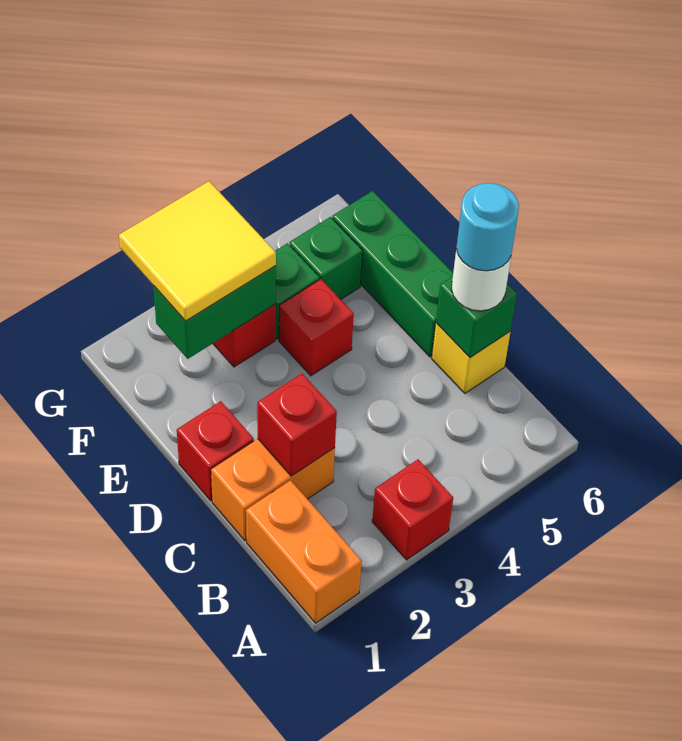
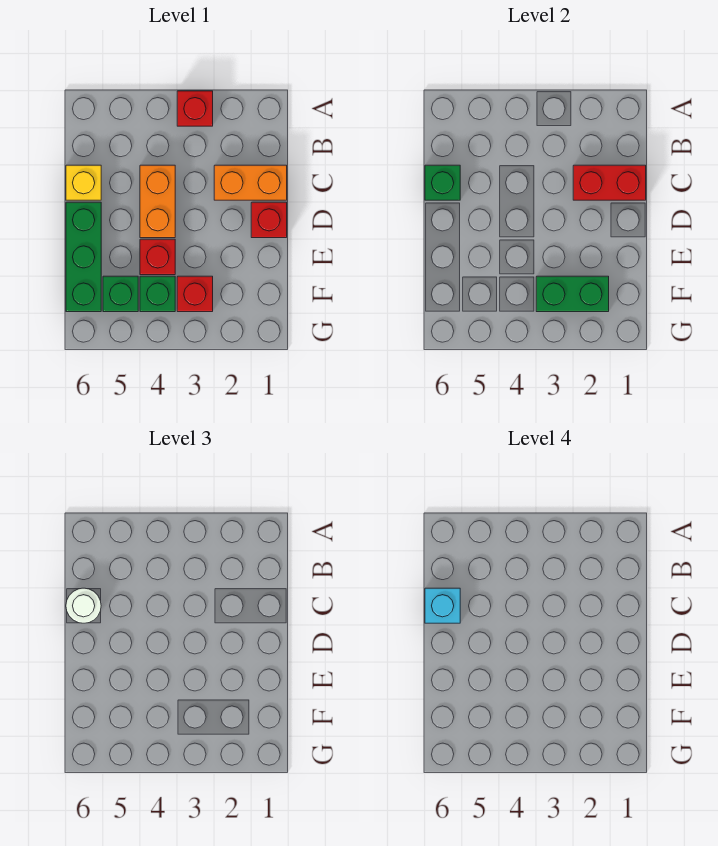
orange brick A1:B1 level 1 -> orange brick C4:D4 level 1
red brick C2 level 2 -> red brick C1:C2 level 2
cyan round brick C6 level 4 -> cyan brick C6 level 4
yellow tile F2:G3 level 3 -> none

